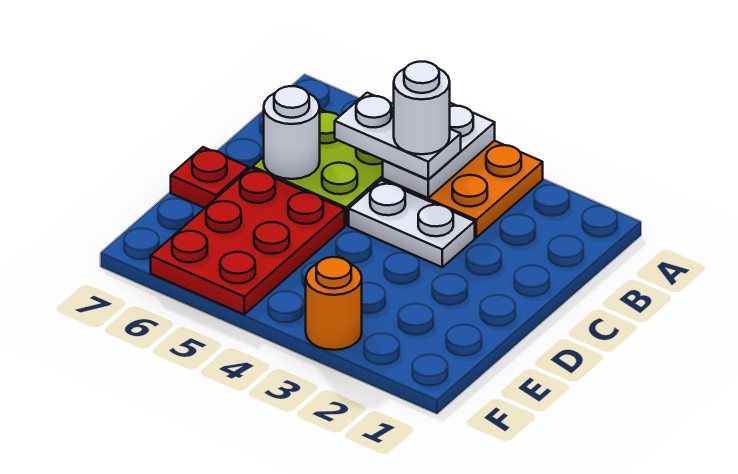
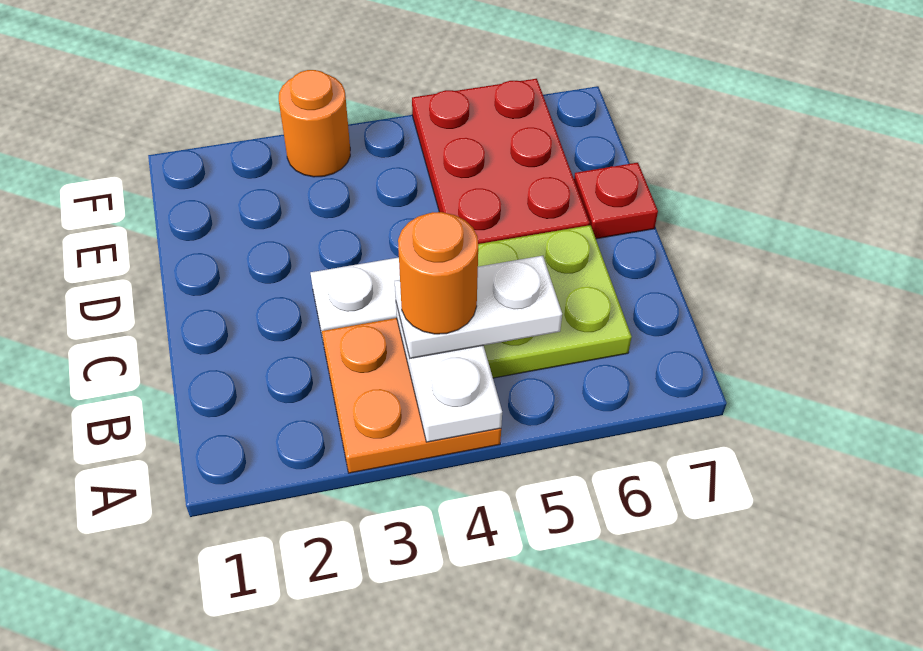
white round brick B4 level 4 -> orange round brick B4 level 4
white round brick C6 level 2 -> none

